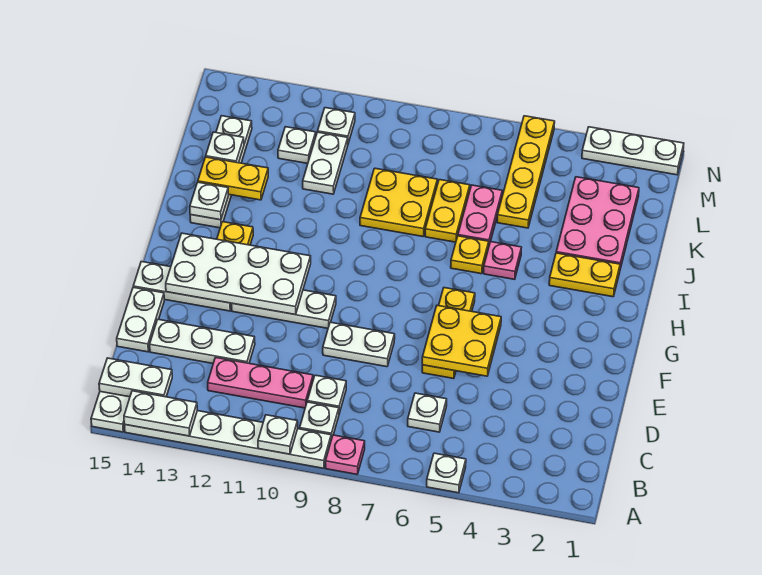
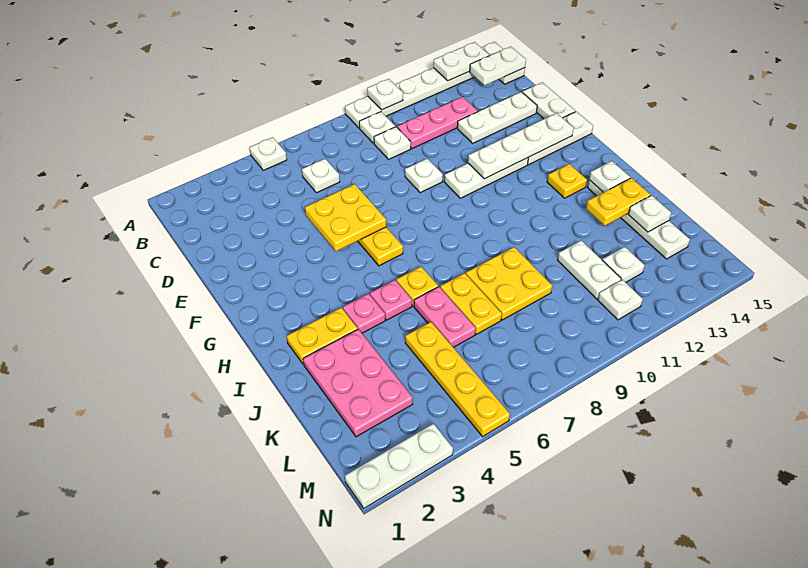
pink plate A8 level 1 -> pink plate I4 level 1
white plate E8:E9 level 1 -> white plate E9 level 1
white plate F11:G14 level 2 -> white plate F11:F14 level 2

